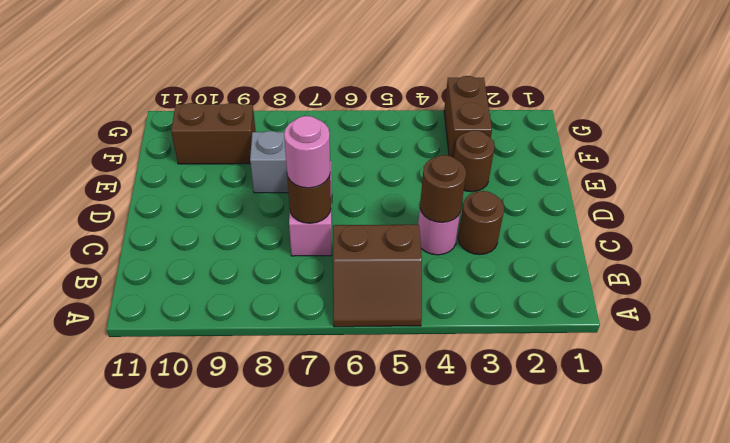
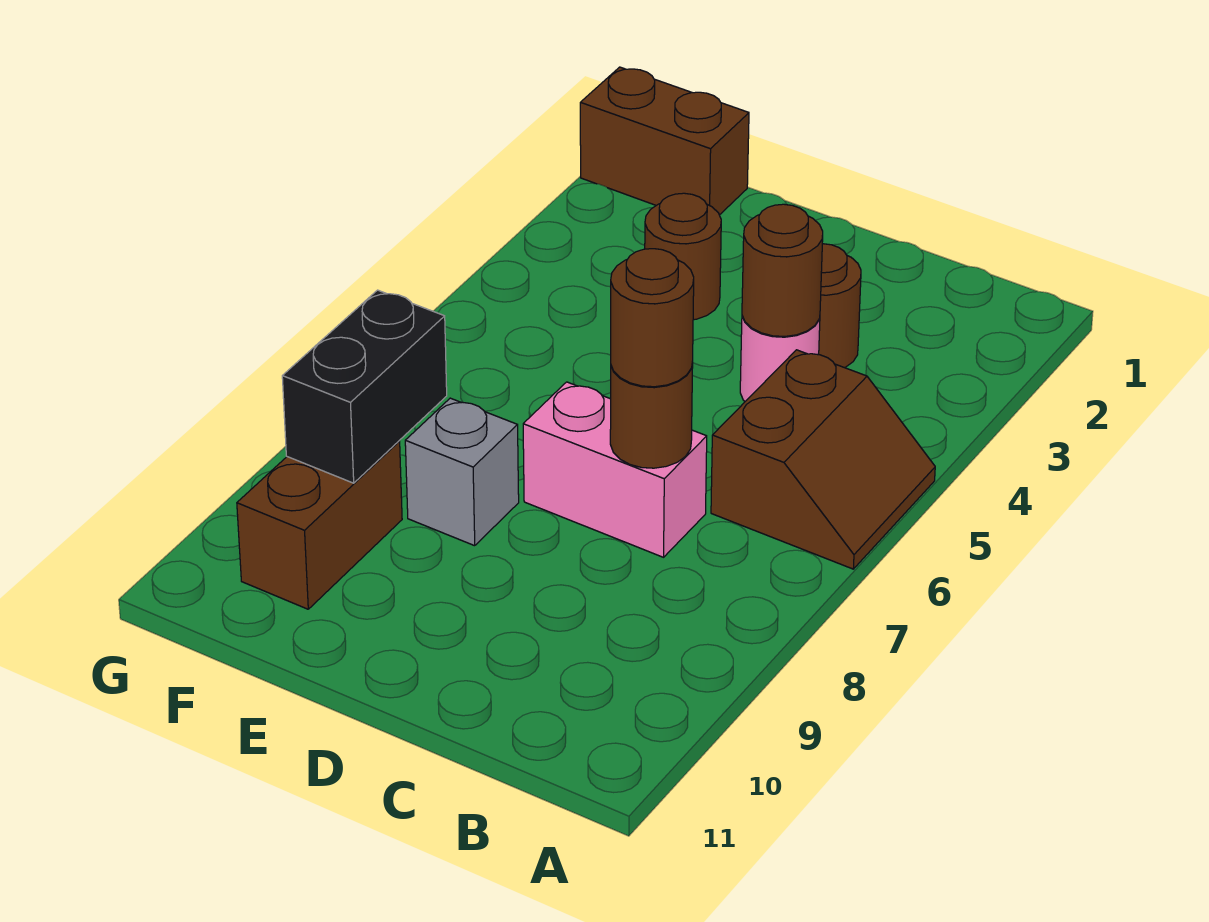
pink round brick C7 level 3 -> brown round brick C7 level 3
brown brick F3:G3 level 1 -> brown brick F1:G1 level 1
none -> black brick F8:F9 level 2

